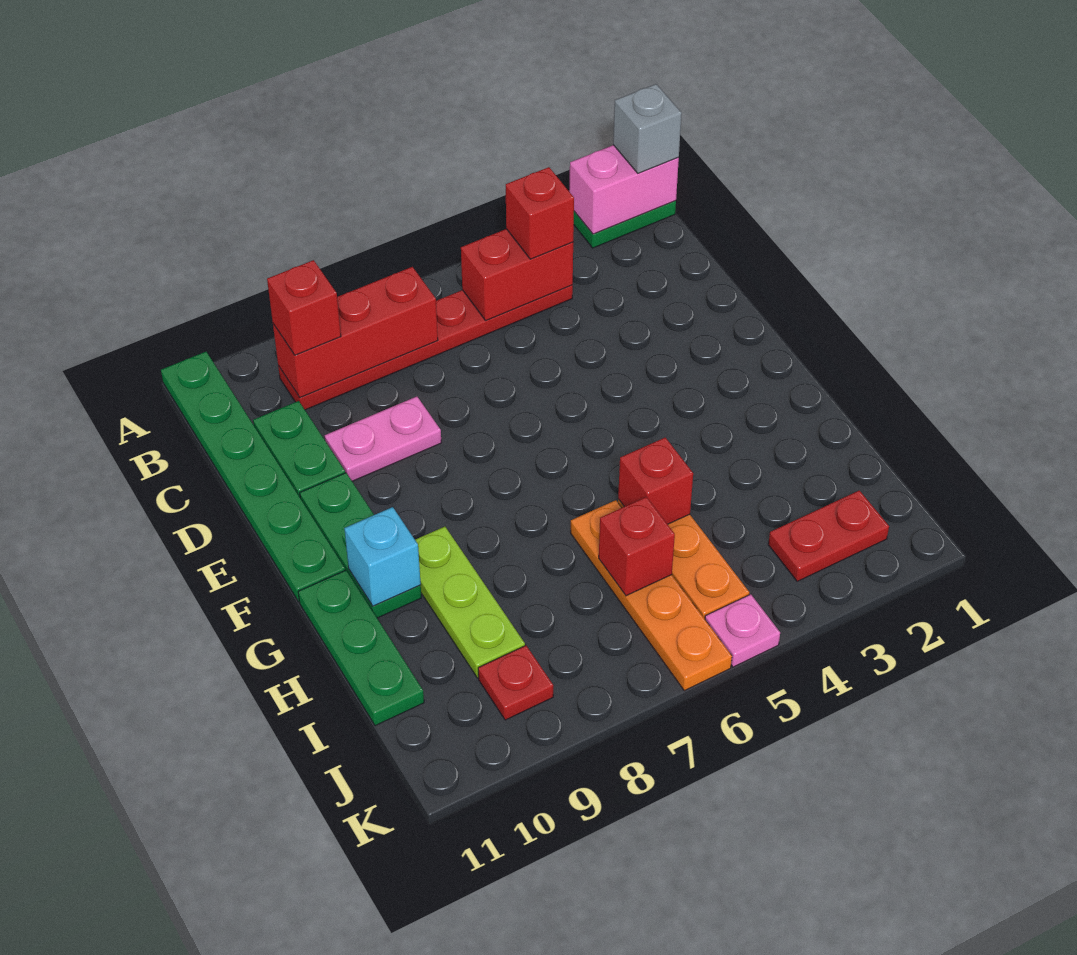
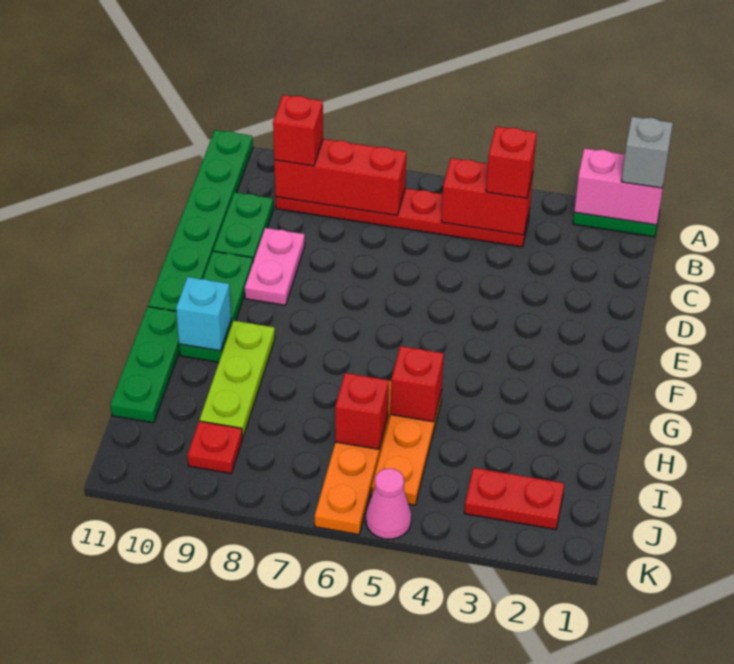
pink plate D8:D9 level 1 -> pink plate D9:E9 level 1
pink plate K5 level 1 -> pink cone K5 level 1

